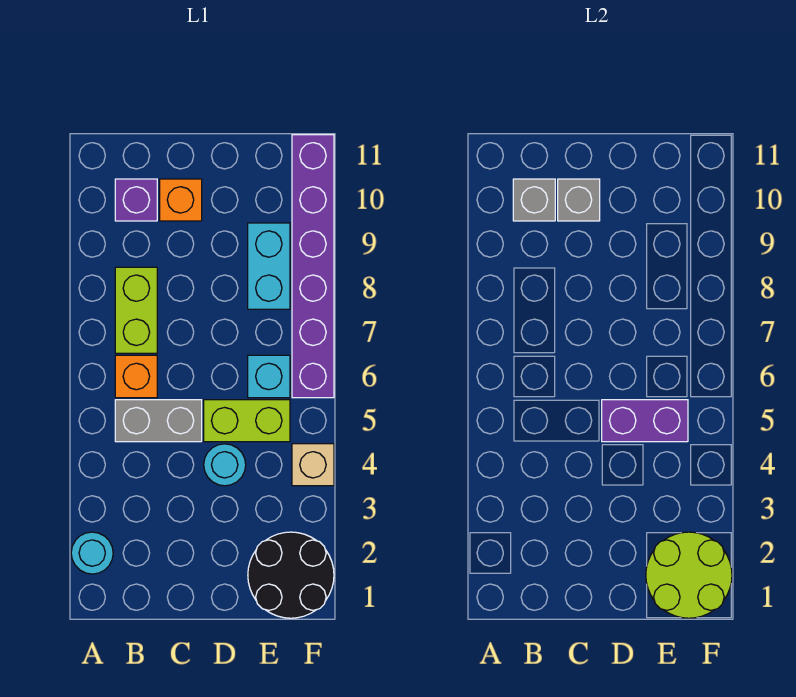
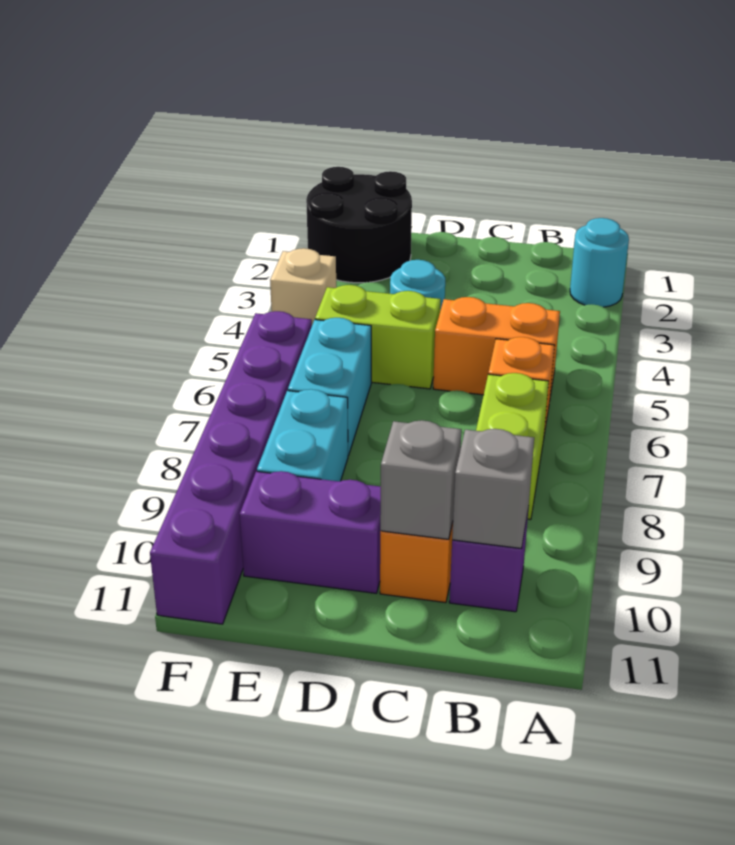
grey brick B5:C5 level 1 -> orange brick B5:C5 level 1
purple brick D5:E5 level 2 -> purple brick D10:E10 level 1
lime round brick E1:F2 level 2 -> none
cyan brick E6 level 1 -> cyan brick E6:E7 level 1

